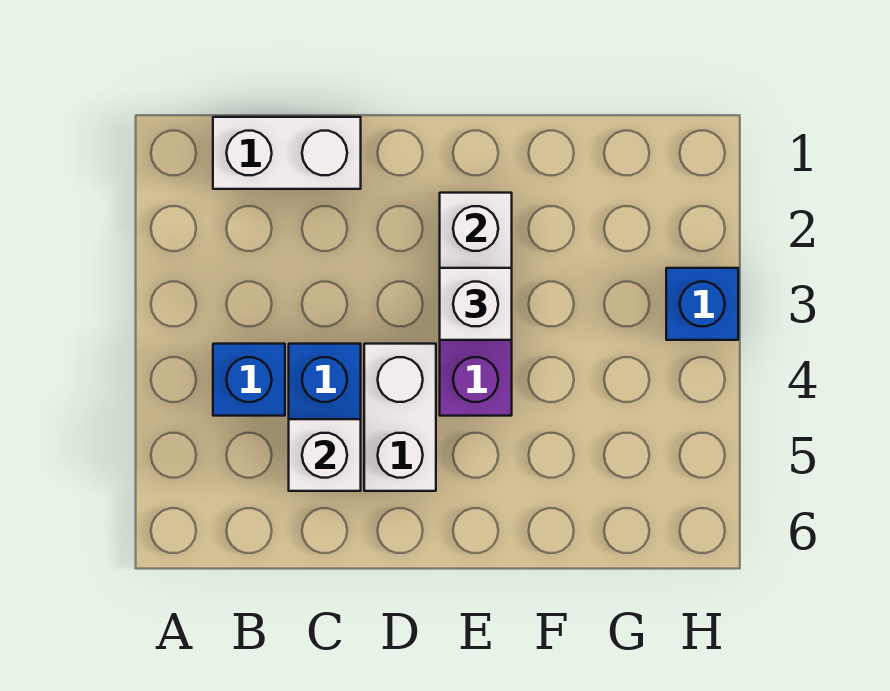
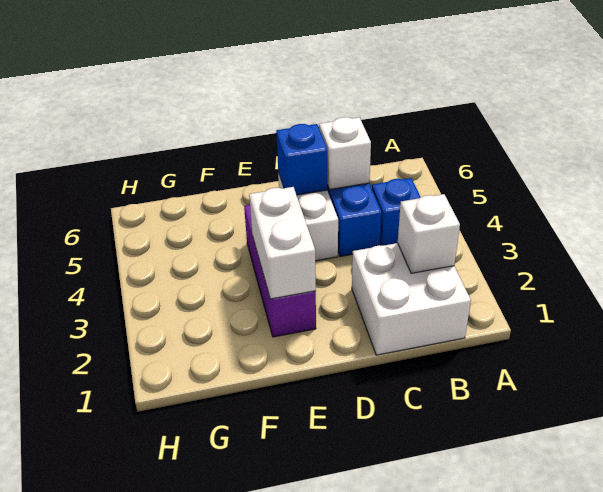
white brick B1:C1 level 1 -> white brick B1:C2 level 1
white brick E3 level 3 -> white brick B2 level 2
blue brick H3 level 1 -> blue brick D5 level 2

